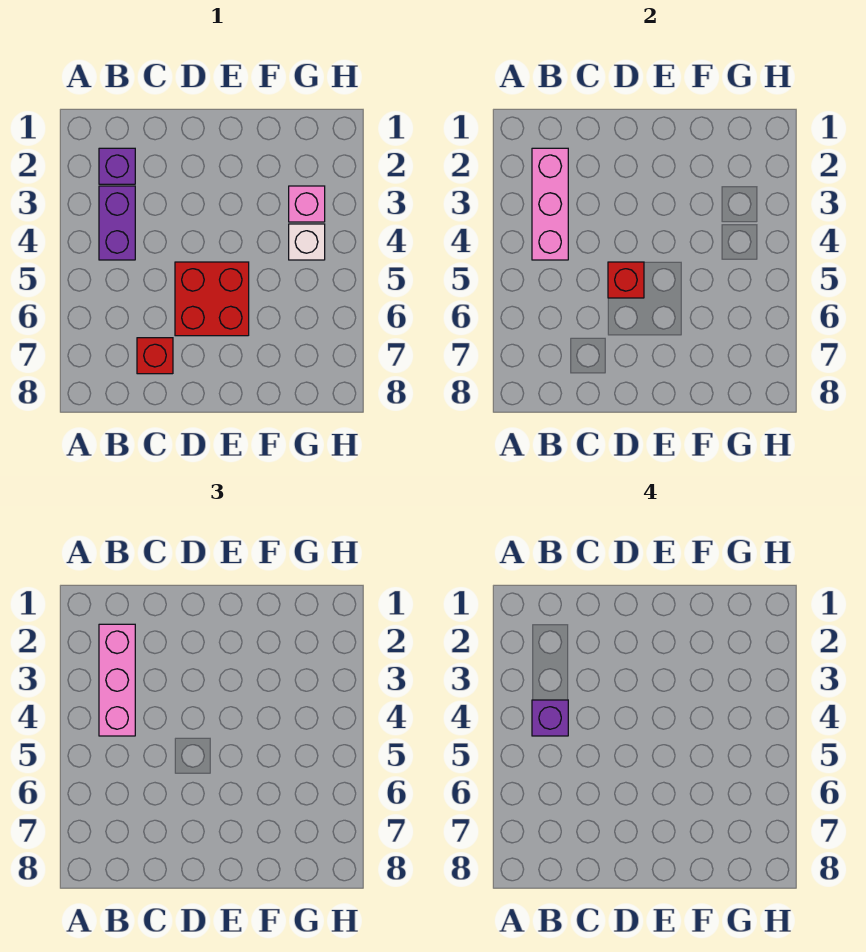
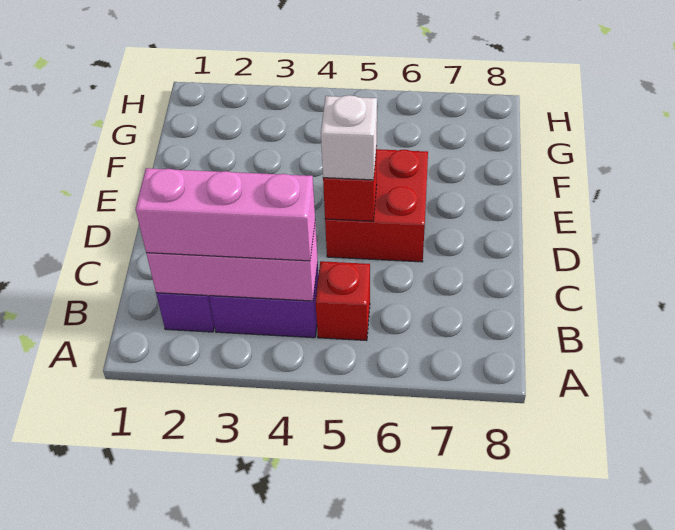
purple brick B4 level 4 -> none
red brick C7 level 1 -> red brick B5 level 1
pink brick G3 level 1 -> none
white brick G4 level 1 -> white brick D5 level 3

